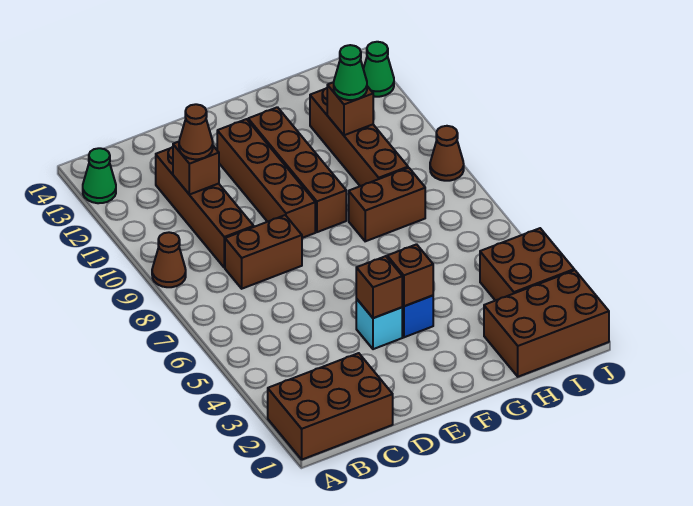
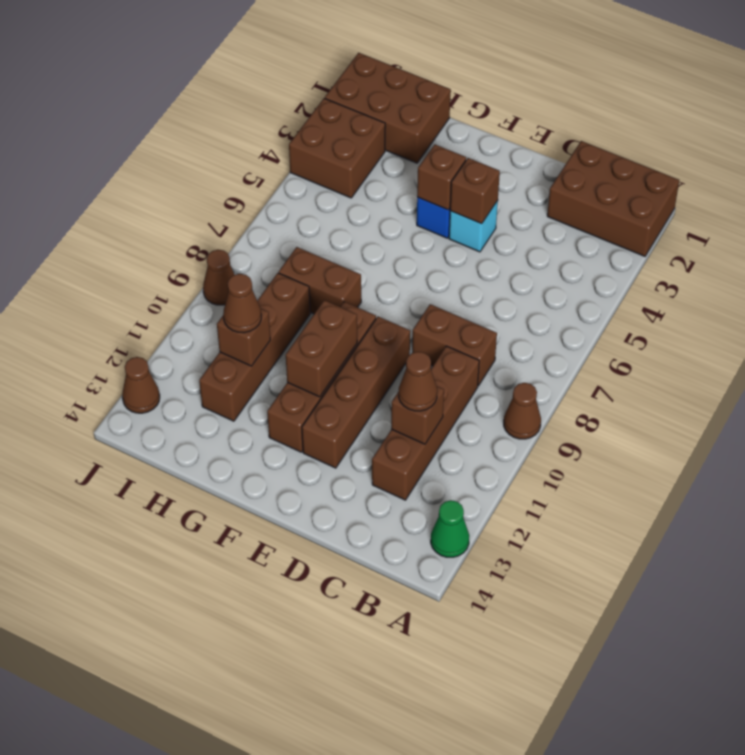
none -> brown brick F10:F11 level 2
green cone H11 level 3 -> brown cone H11 level 3
green cone J13 level 1 -> brown cone J13 level 1

